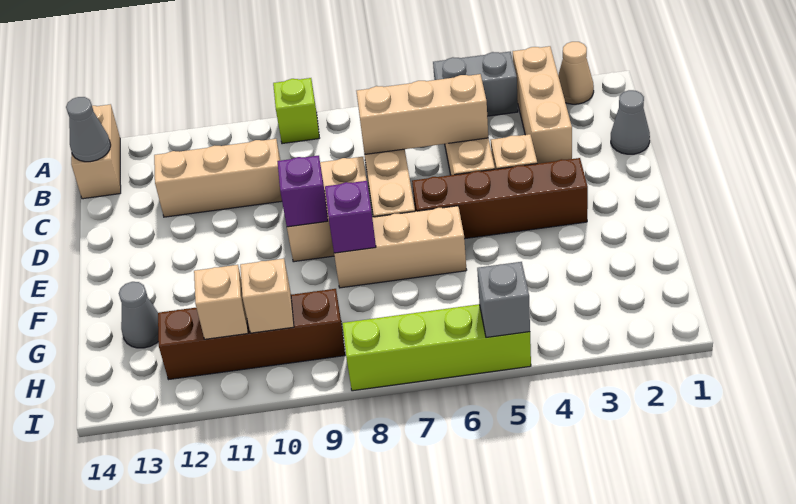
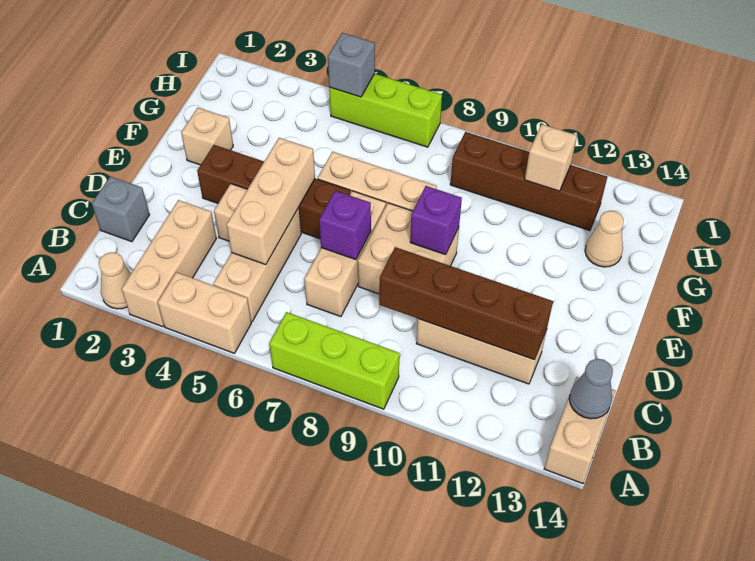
grey brick A4:A5 level 1 -> tan brick A4:A5 level 1
lime brick A9 level 1 -> lime brick A7:A9 level 1
grey cone C1 level 1 -> grey brick C1 level 1
tan brick C5:C7 level 2 -> tan brick C5:E5 level 2
none -> brown brick C9:C12 level 2
purple brick F8 level 2 -> purple brick D7 level 2
grey cone G13 level 1 -> tan cone G13 level 1
tan brick H10 level 2 -> tan brick F2 level 1
lime brick I5:I8 level 1 -> lime brick I5:I7 level 1

